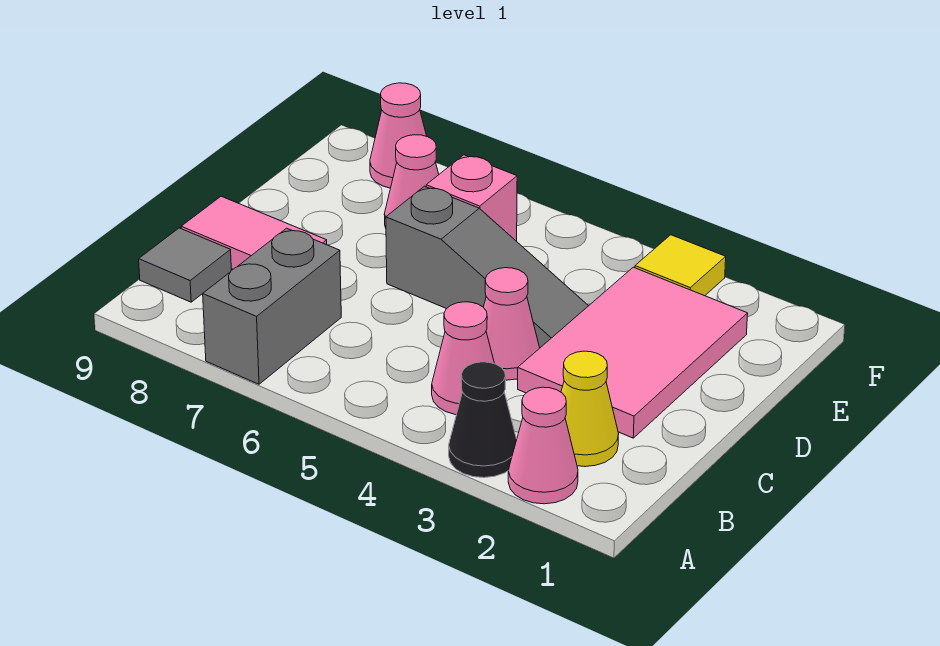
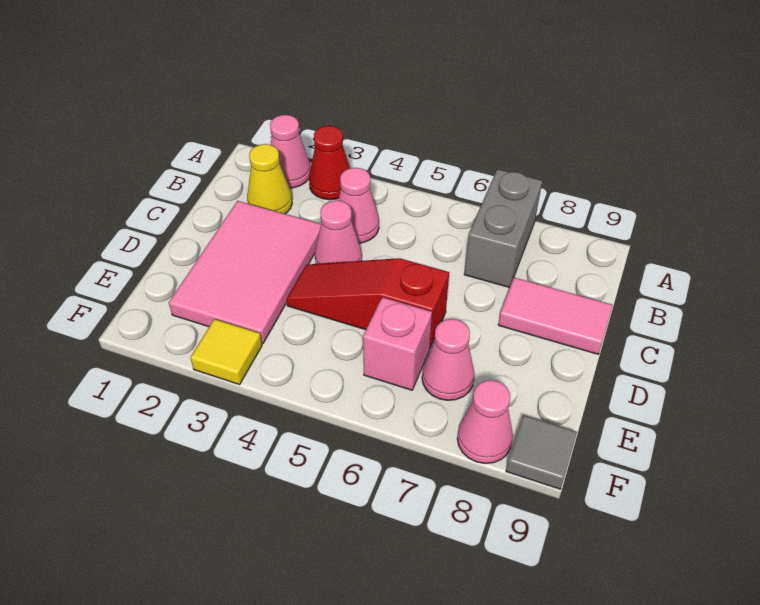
black cone A3 level 1 -> red cone A3 level 1
grey tile B9 level 1 -> grey tile F9 level 1
grey slope D4:D6 level 1 top 6 -> red slope D4:D6 level 1 top 6

